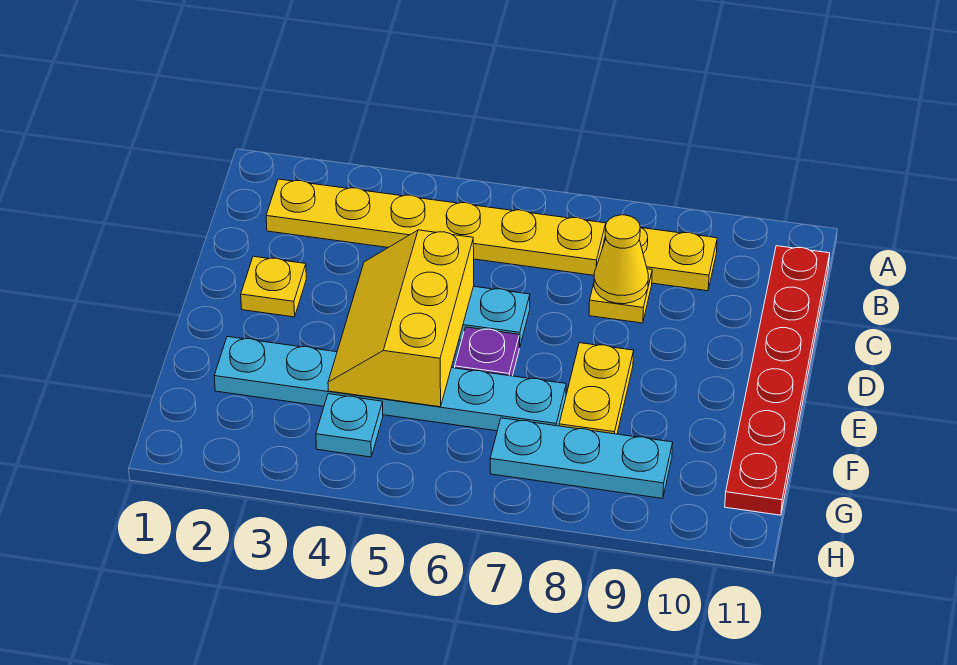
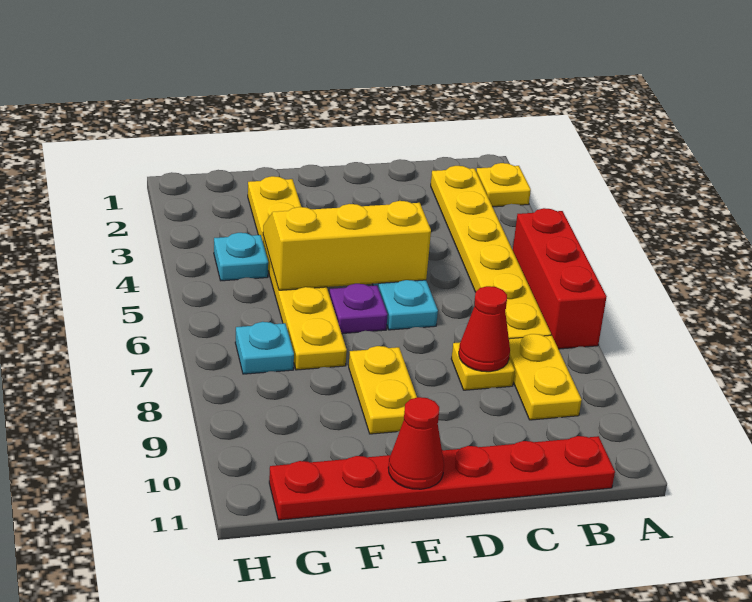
none -> red brick A5:A7 level 1
yellow cone C8 level 2 -> red cone C8 level 2
yellow plate D2 level 1 -> yellow plate A2 level 1
yellow plate E8:F8 level 1 -> yellow plate E8:E9 level 1
none -> red cone E11 level 2
cyan plate F2:F7 level 1 -> yellow plate F2:F7 level 1
cyan plate G7:G9 level 1 -> cyan plate G7 level 1

